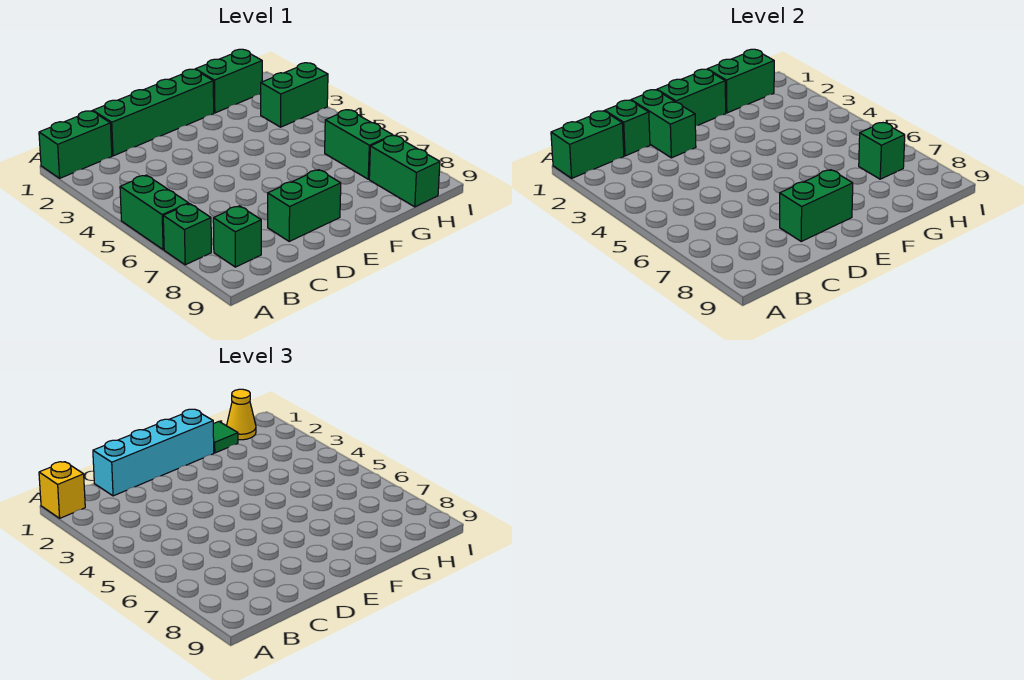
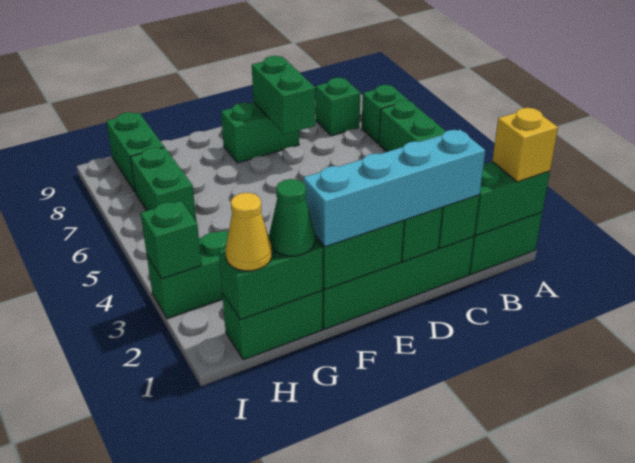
green brick D8:E8 level 2 -> green brick D7:D8 level 2
green tile G1 level 3 -> green cone G1 level 3
green brick H7 level 2 -> green brick I3 level 2

